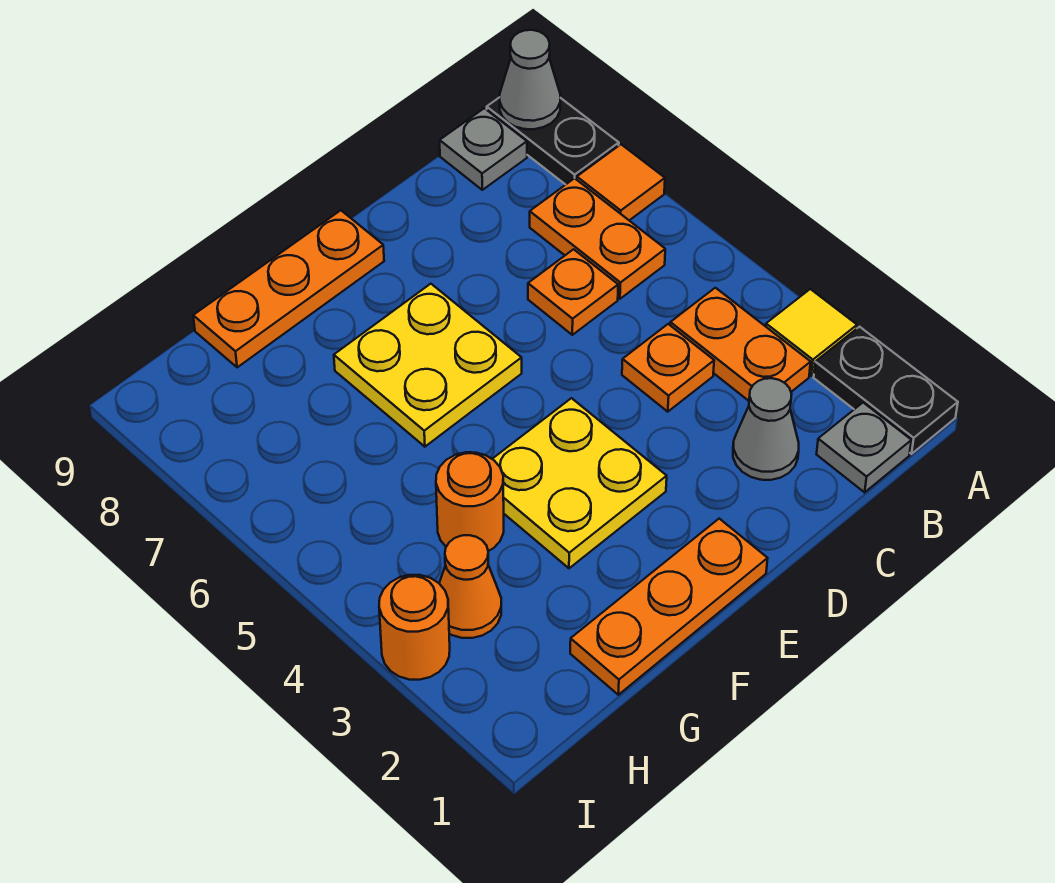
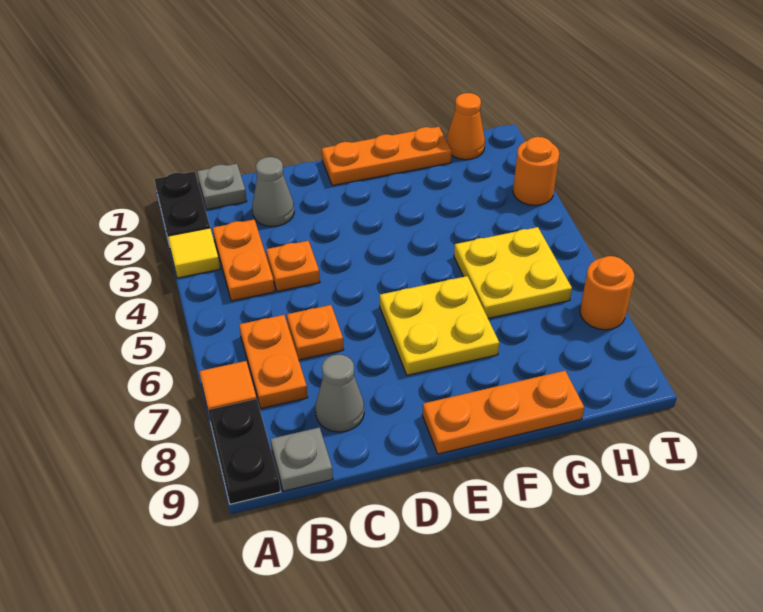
grey cone A9 level 2 -> grey cone C8 level 1
yellow plate E3:F4 level 1 -> yellow plate G5:H6 level 1
orange round brick G4 level 1 -> orange round brick I7 level 1
orange cone H3 level 1 -> orange cone H1 level 1

